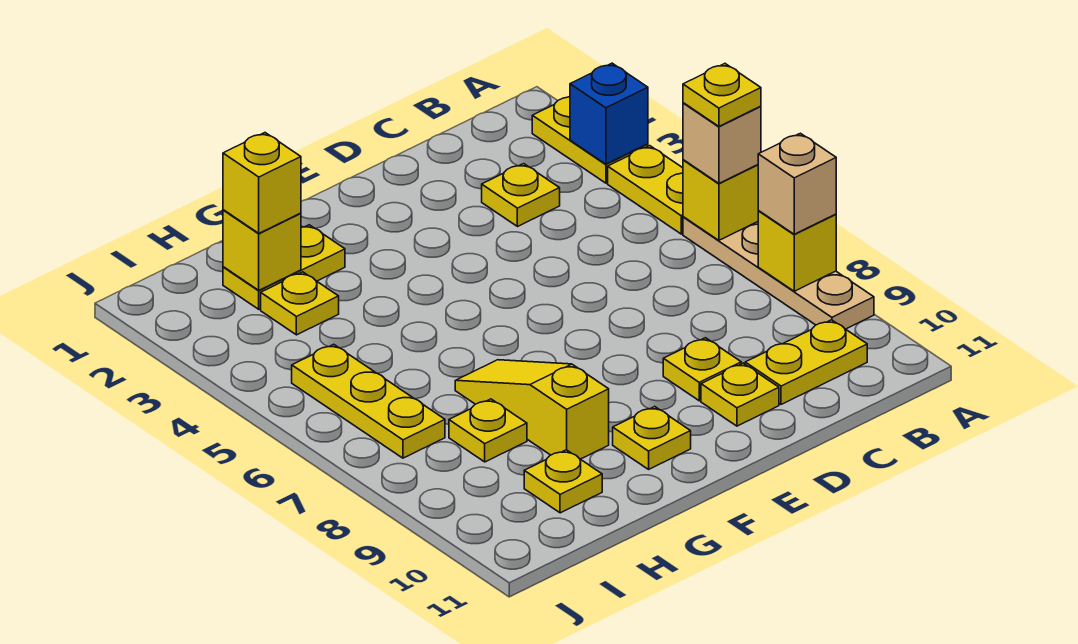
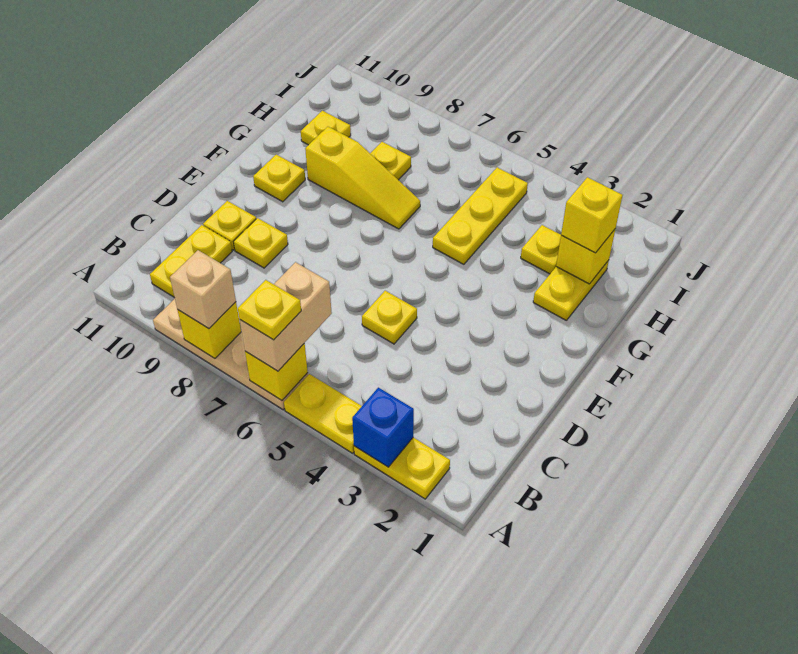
tan brick A6 level 3 -> tan brick A6:B6 level 3
yellow plate C3 level 1 -> yellow plate D5 level 1
yellow plate I5:I7 level 1 -> yellow plate G5:I5 level 1

